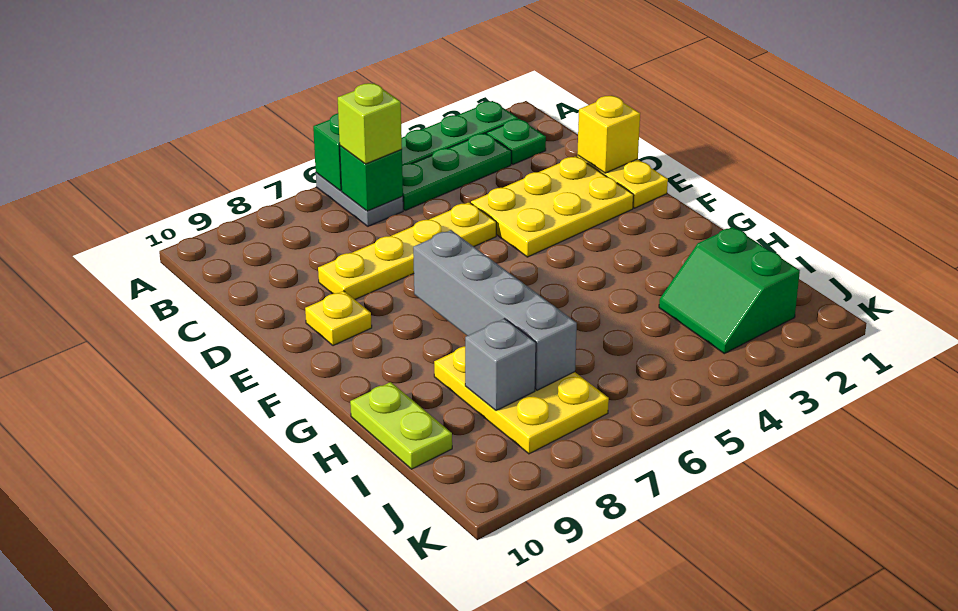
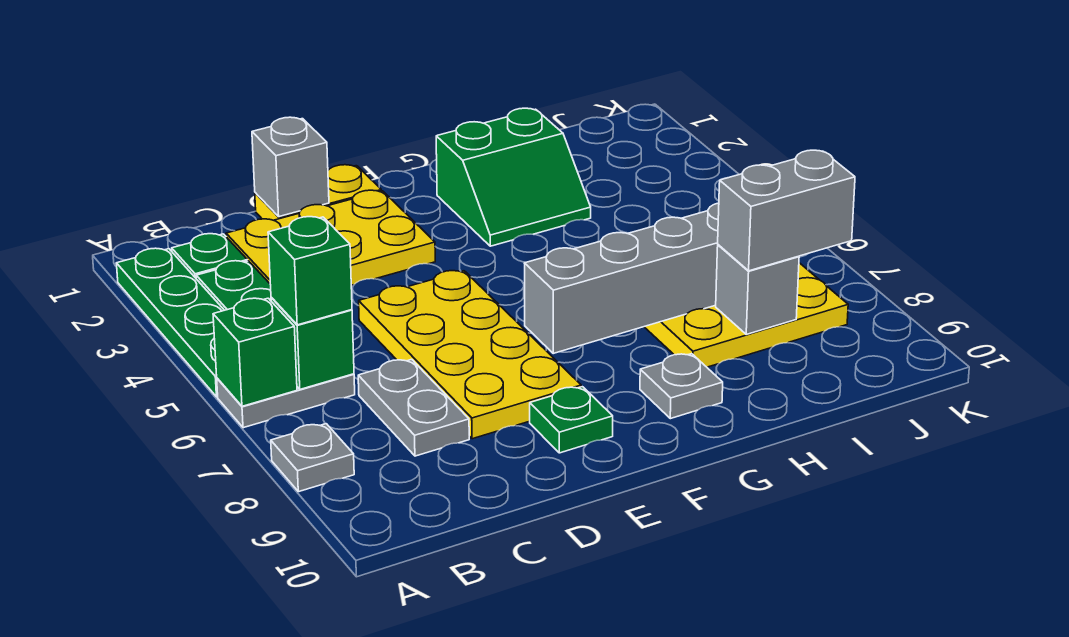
none -> grey plate A8 level 1
lime brick B6 level 3 -> green brick B6 level 3
none -> grey plate C7:C8 level 1
yellow brick D1 level 2 -> grey brick D1 level 2
yellow plate D2:E4 level 1 -> yellow plate C2:E3 level 1
yellow plate D5:D8 level 1 -> yellow plate D5:E8 level 1
yellow plate E9 level 1 -> green plate E9 level 1
none -> grey plate G9 level 1
lime plate H10:I10 level 1 -> none
green slope I2:J3 level 1 top 2 -> green slope G2:H3 level 1 top 2
none -> grey brick I8:J8 level 3

